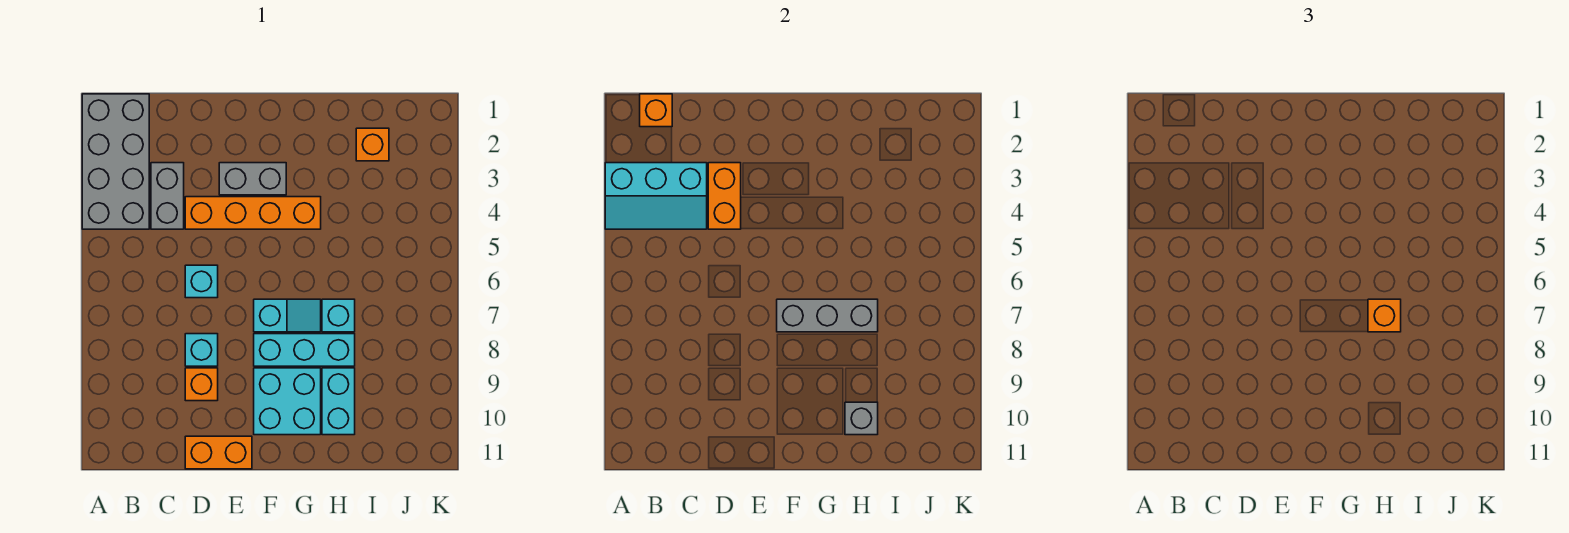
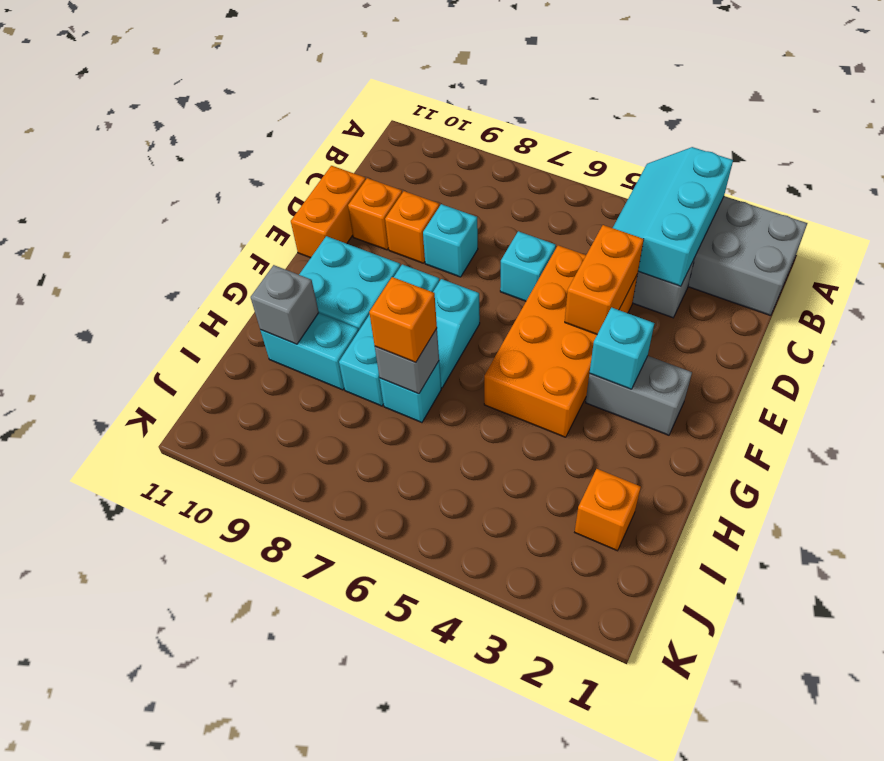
orange brick B1 level 2 -> orange brick D10 level 1
orange brick D3:D4 level 2 -> orange brick D4:E4 level 2
orange brick D4:G4 level 1 -> orange brick D4:G5 level 1
grey brick E3:F3 level 1 -> grey brick F2:F3 level 1
none -> cyan brick F3 level 2
grey brick F7:H7 level 2 -> grey brick H7 level 2

